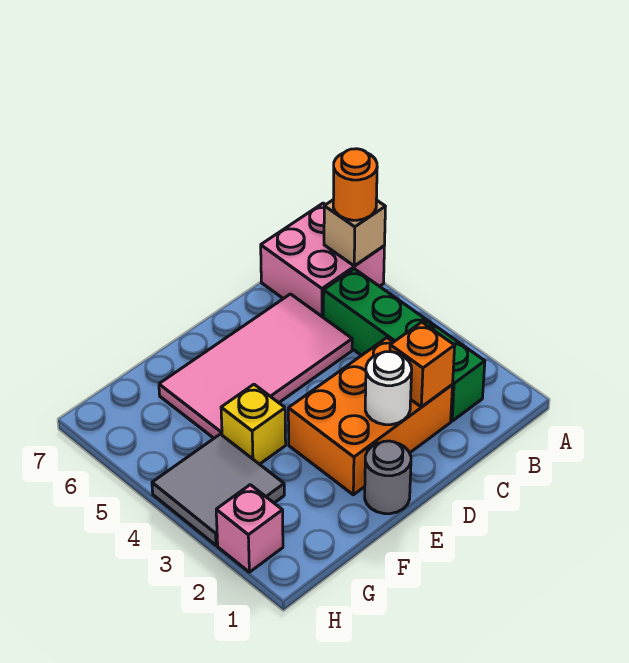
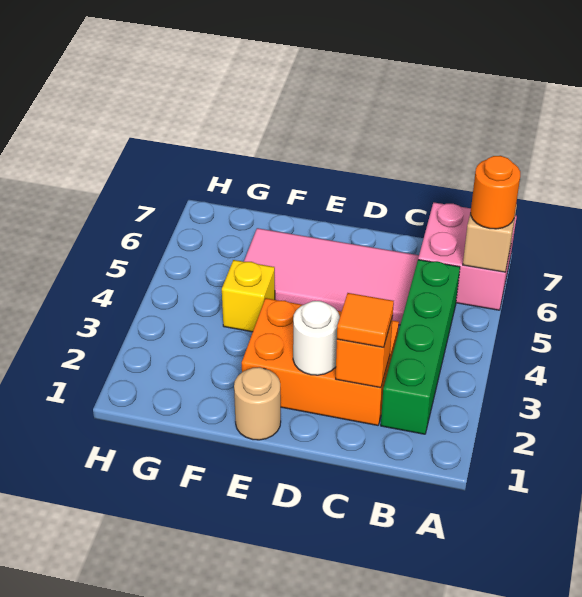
none -> orange tile C2 level 3
grey round brick E1 level 1 -> tan round brick E1 level 1
grey tile G3:H4 level 1 -> none
pink brick H2 level 1 -> none

